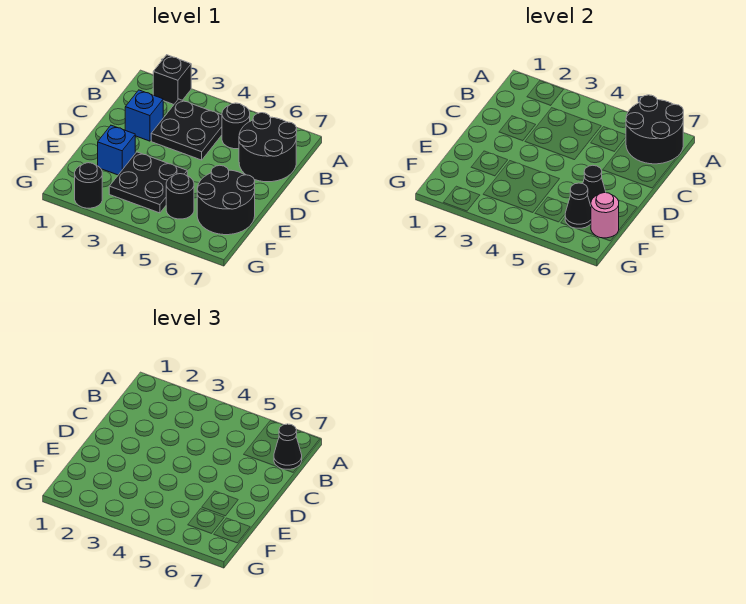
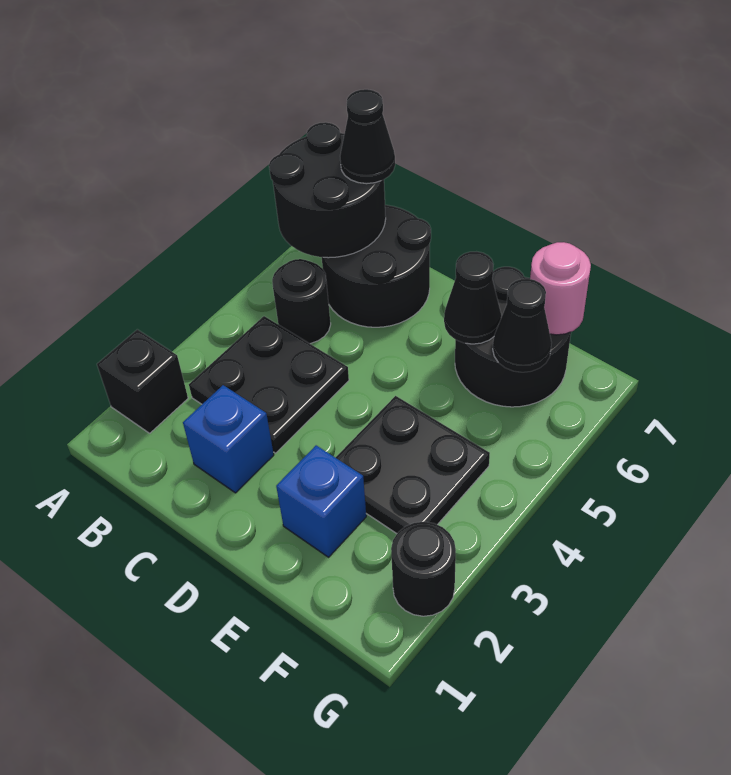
black round brick F5 level 1 -> none

